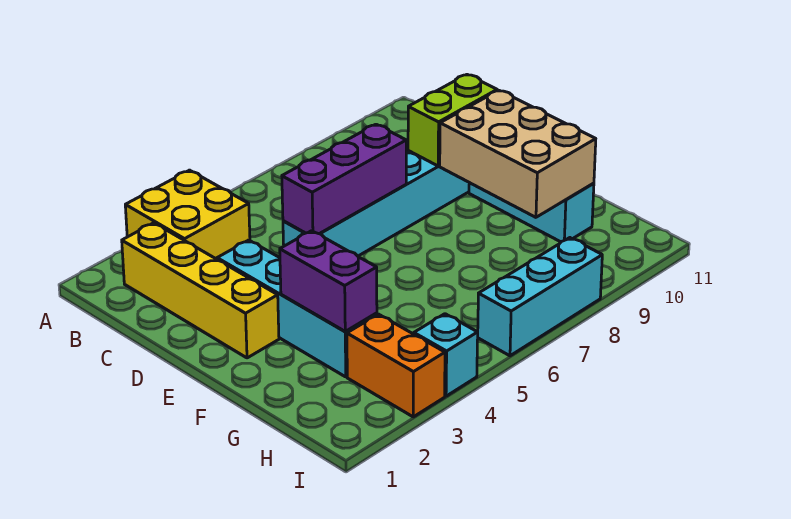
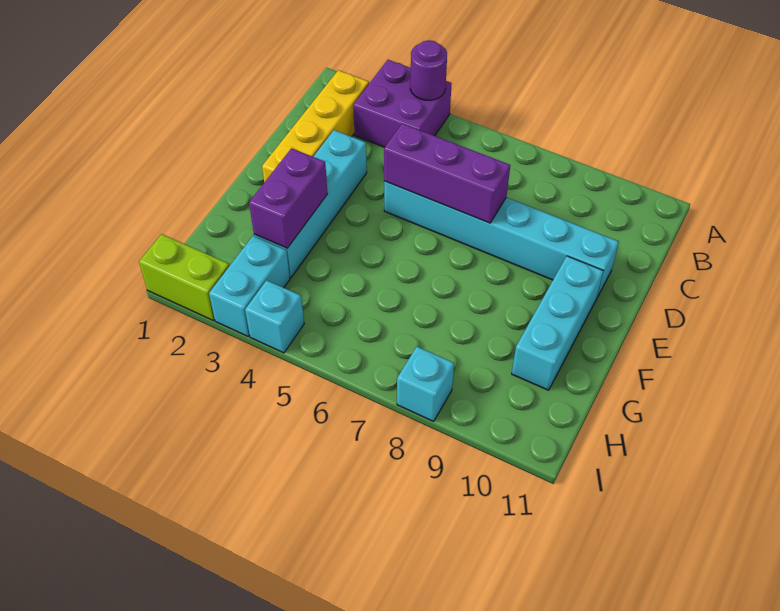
yellow brick A3:B4 level 1 -> purple brick A3:B4 level 1
none -> purple round brick A4 level 2
lime brick D9:D10 level 2 -> lime brick I1:I2 level 1
tan brick E9:G10 level 2 -> none
orange brick H3:I3 level 1 -> cyan brick H3:I3 level 1
cyan brick I6:I8 level 1 -> cyan brick I8 level 1

